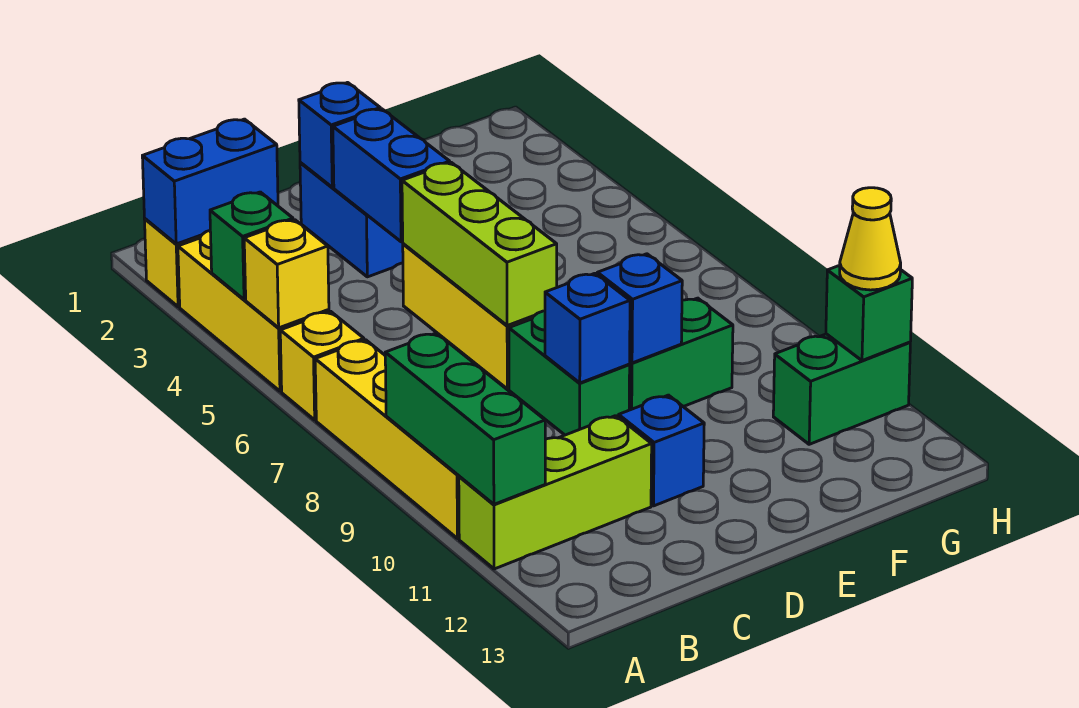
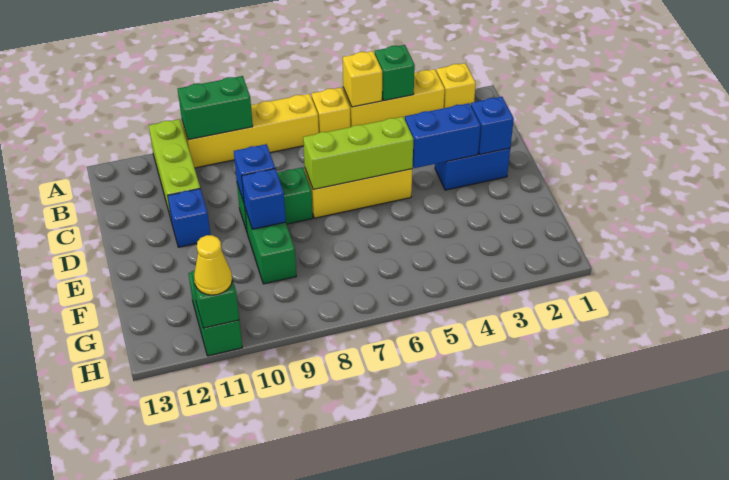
blue brick A2:B2 level 2 -> none
green brick A9:A11 level 2 -> green brick A9:A10 level 2

